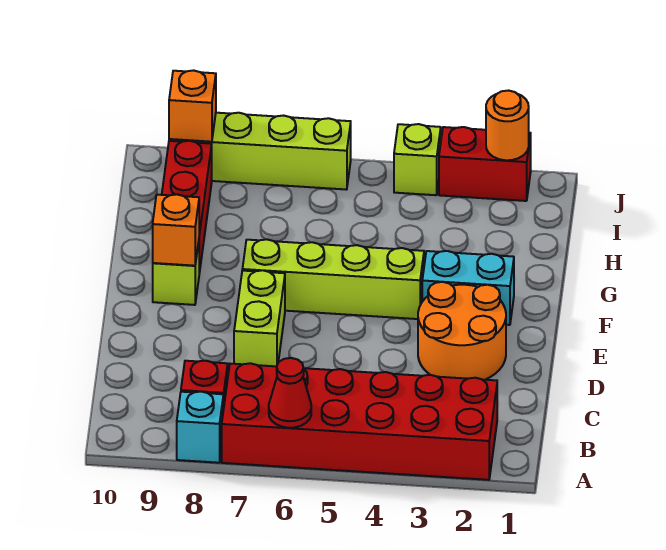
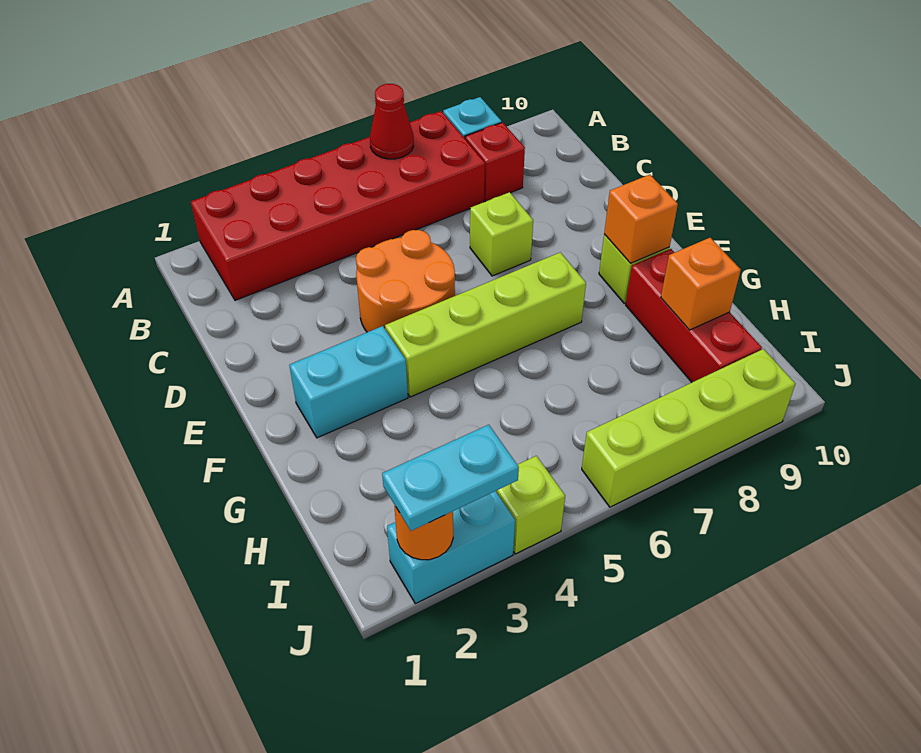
orange round brick D2:E3 level 1 -> orange round brick D4:E5 level 1
lime brick D7:E7 level 1 -> lime brick D7 level 1
red brick J2:J3 level 1 -> cyan brick J2:J3 level 1
none -> cyan plate J2:J3 level 3
orange brick J9 level 2 -> orange brick H9 level 2

